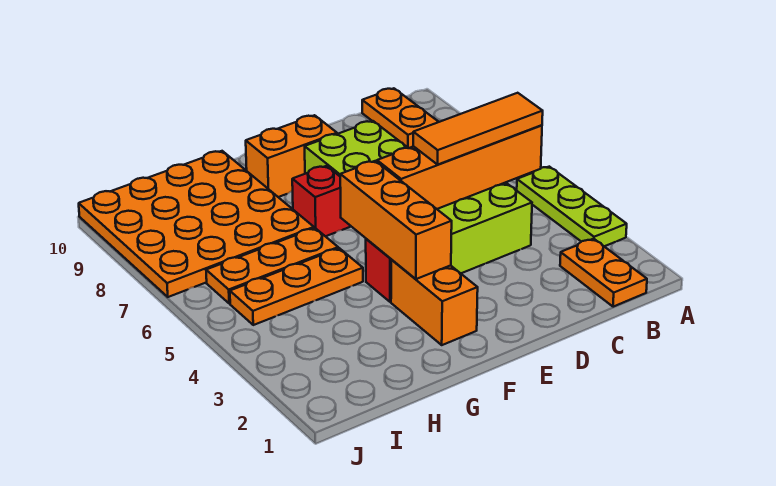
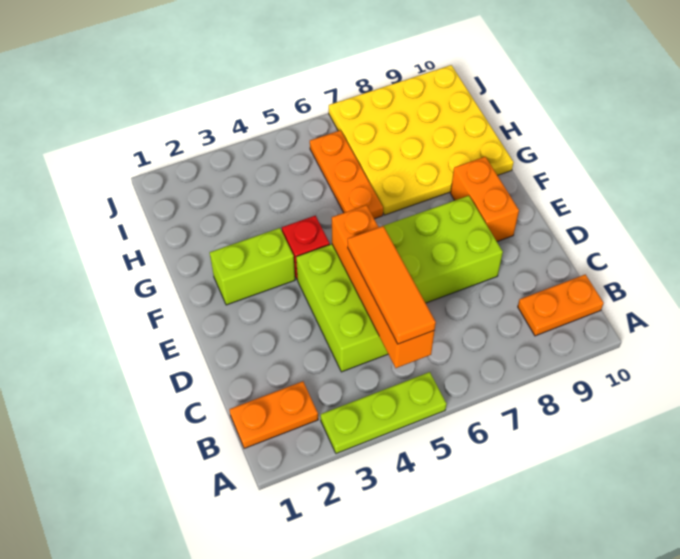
orange brick F2:F3 level 1 -> lime brick F2:F3 level 1
orange brick F3:F5 level 2 -> none
red brick F7 level 1 -> none
orange plate G5:I5 level 1 -> none
orange plate G7:J10 level 1 -> yellow plate G7:J10 level 1

